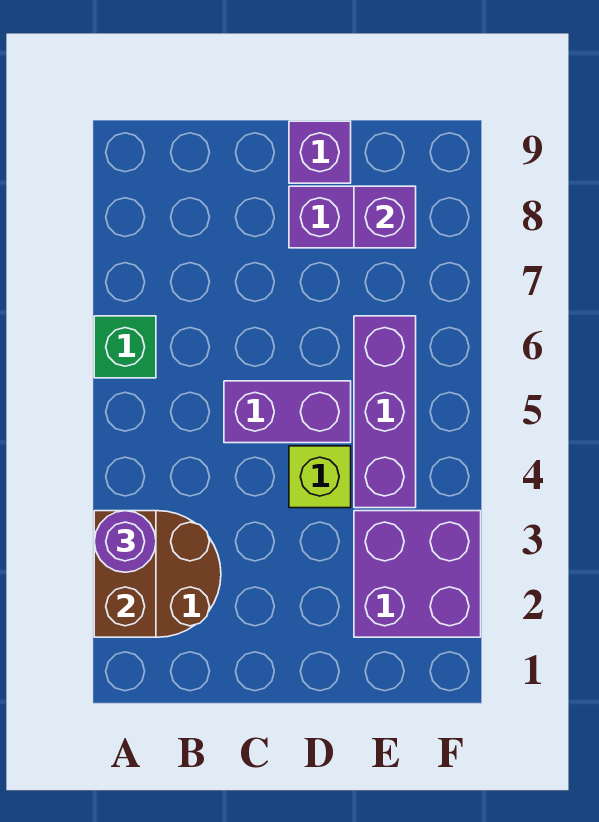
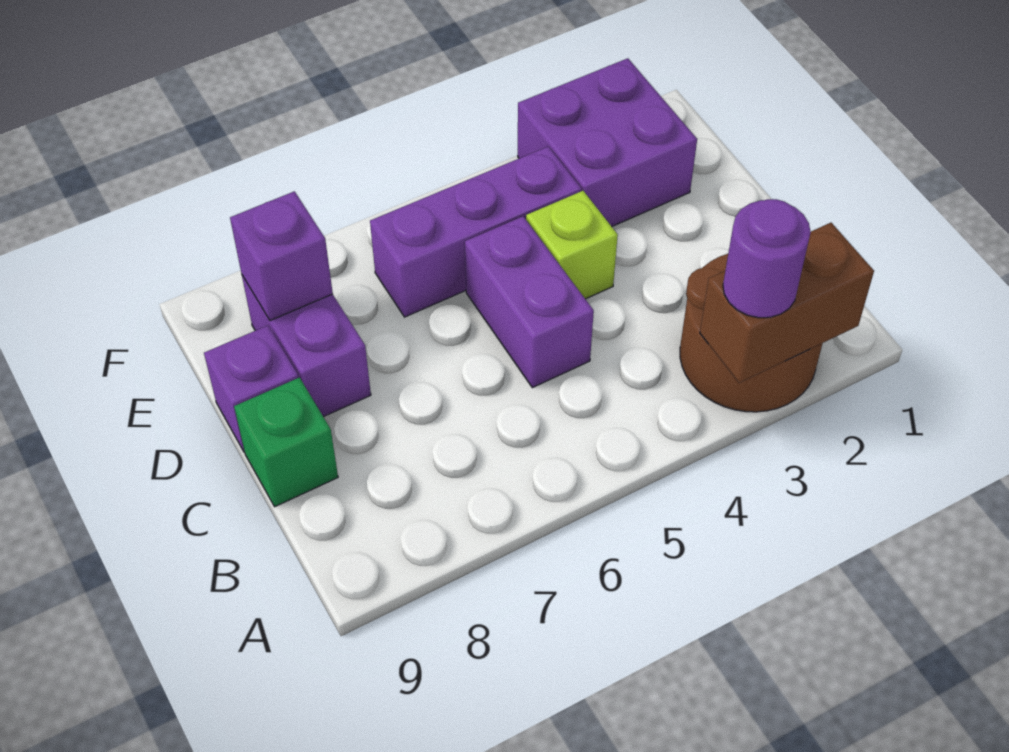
green brick A6 level 1 -> green brick C9 level 1

